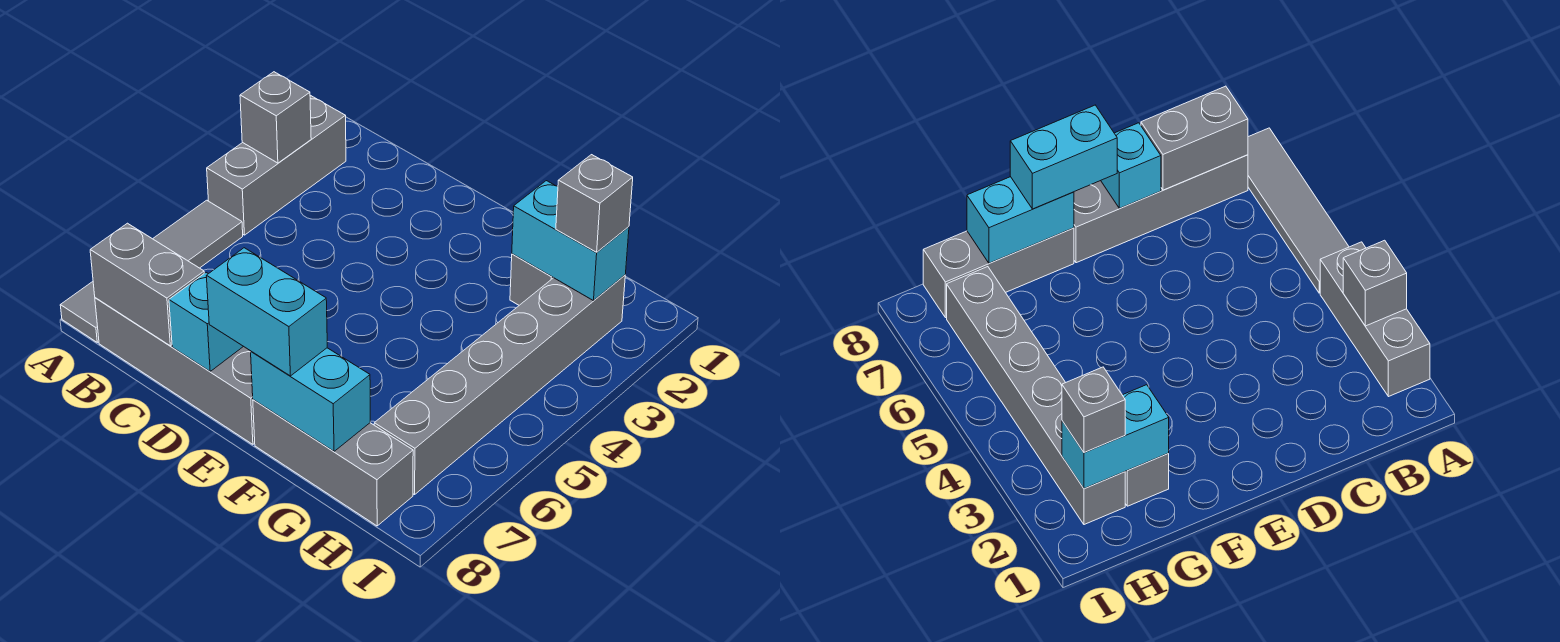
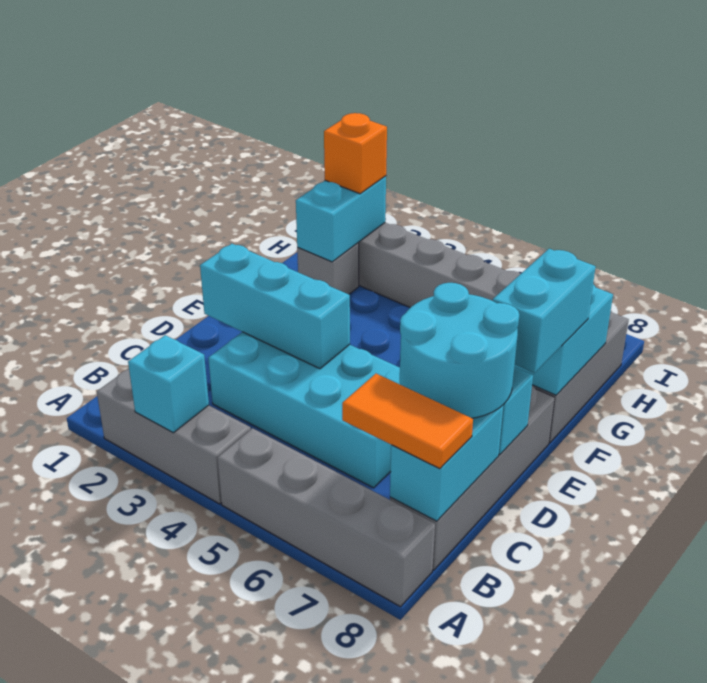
grey brick A3 level 2 -> cyan brick A3 level 2
grey tile A5:A8 level 1 -> grey brick A5:A8 level 1
none -> orange tile B7:B8 level 3
grey brick B8:C8 level 2 -> cyan brick B8:C8 level 2
none -> cyan brick C3:D6 level 1
none -> cyan round brick C7:D8 level 3
none -> cyan brick D2:D4 level 2
grey brick H2 level 3 -> orange brick H2 level 3

